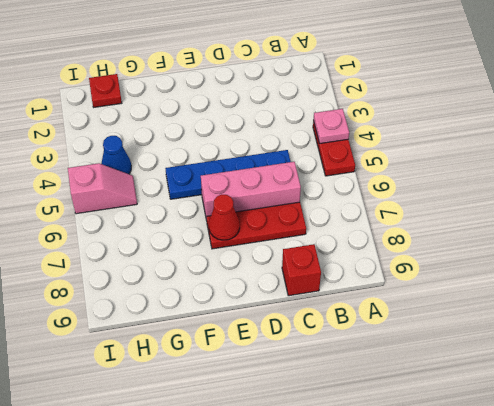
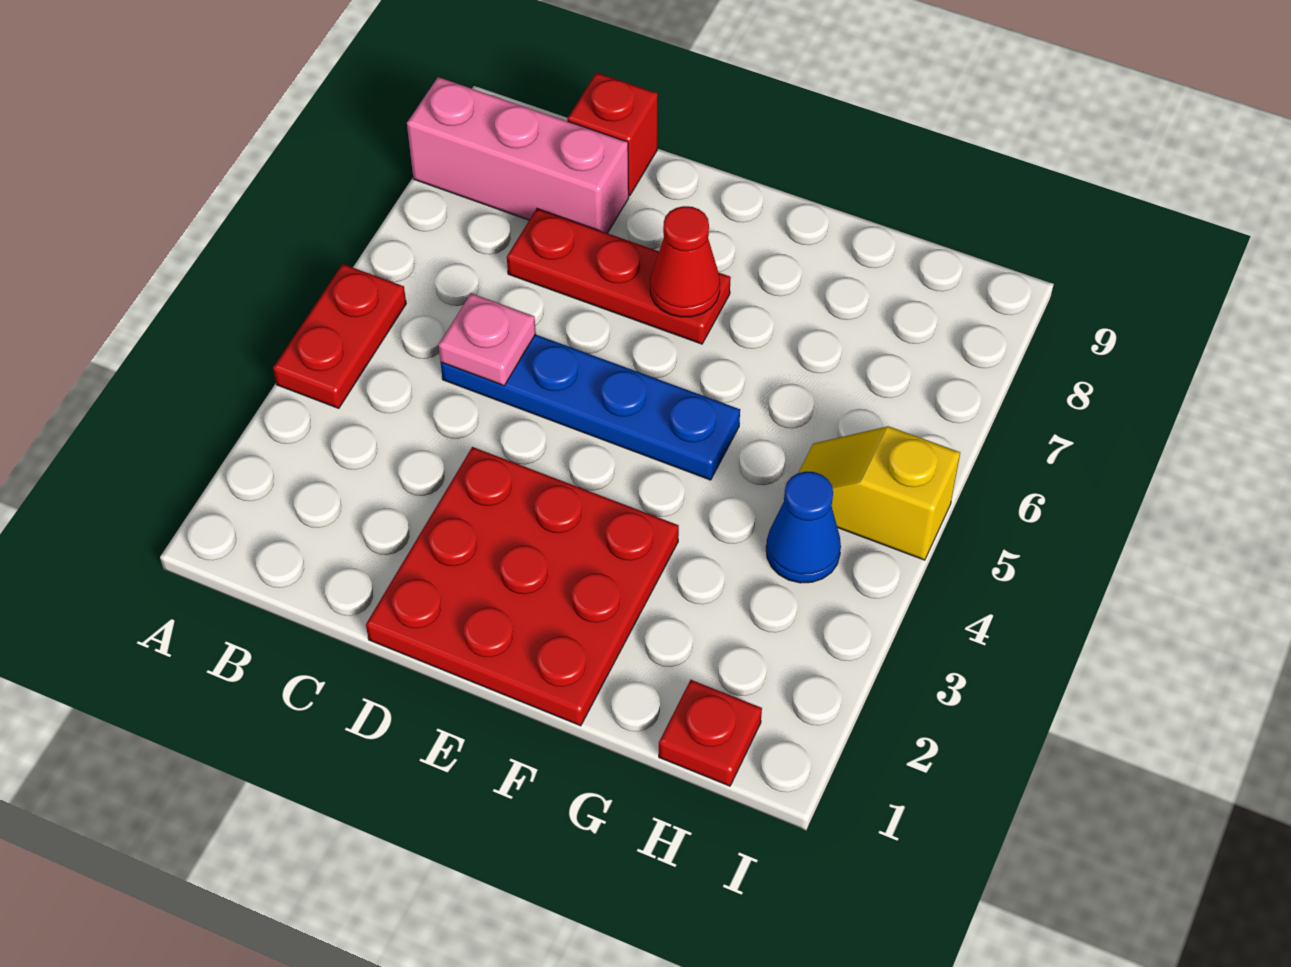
pink plate A4 level 2 -> pink plate C5 level 2
pink brick C6:E6 level 1 -> pink brick A8:C8 level 1
none -> red plate D1:F3 level 1
pink slope H5:I5 level 1 top I -> yellow slope H5:I5 level 1 top I

